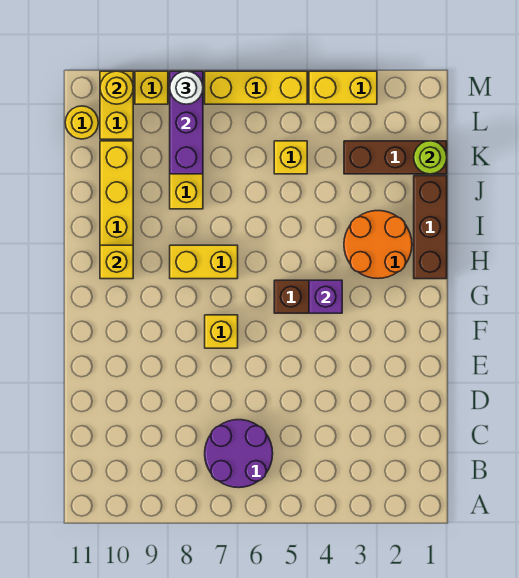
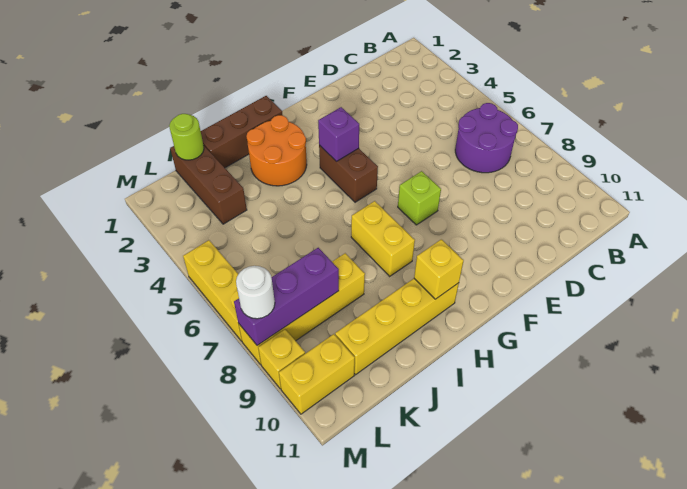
yellow brick F7 level 1 -> lime brick F7 level 1
yellow brick K5 level 1 -> none
yellow round brick L11 level 1 -> none
yellow brick M3:M4 level 1 -> none
yellow round brick M10 level 2 -> none

